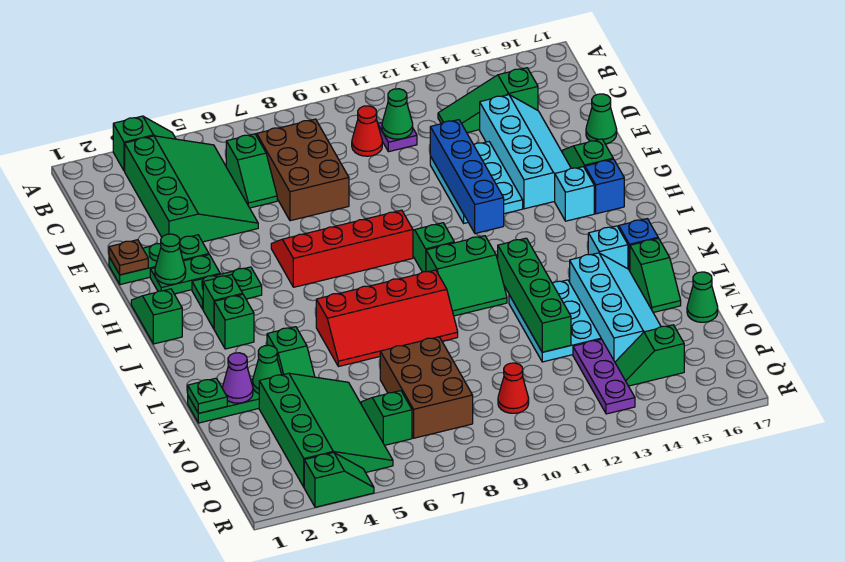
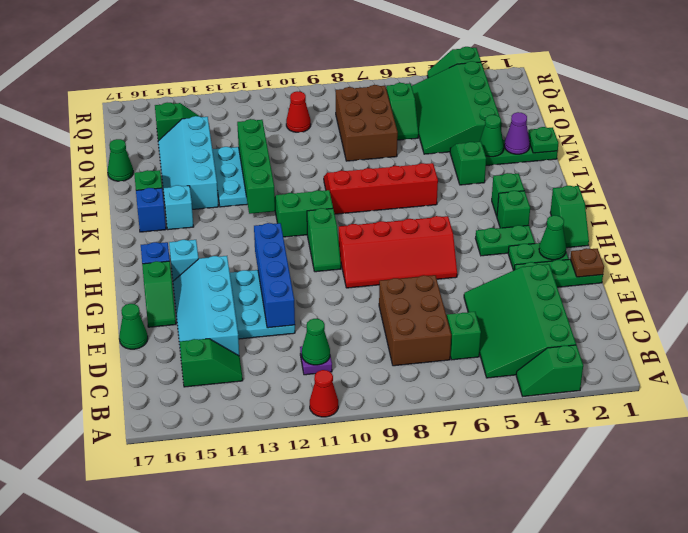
red cone C10 level 1 -> red cone A11 level 1
green slope C13:C15 level 1 top 15 -> green slope C14:C15 level 1 top 15
purple plate O13:Q13 level 1 -> none

